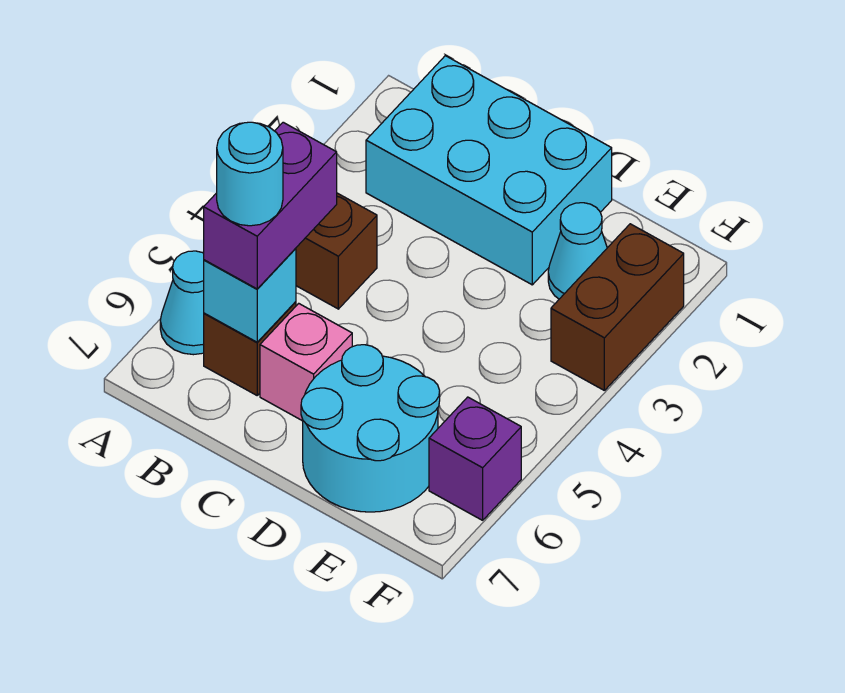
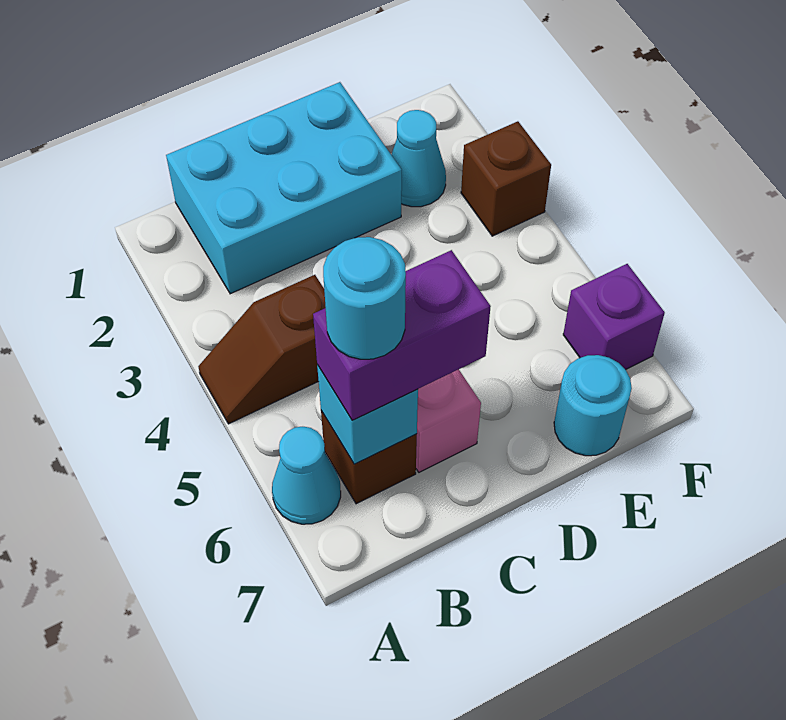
purple brick B5:B6 level 3 -> purple brick B6:C6 level 3
cyan round brick D6:E7 level 1 -> cyan round brick E7 level 1
brown brick F2:F3 level 1 -> brown brick F3 level 1

